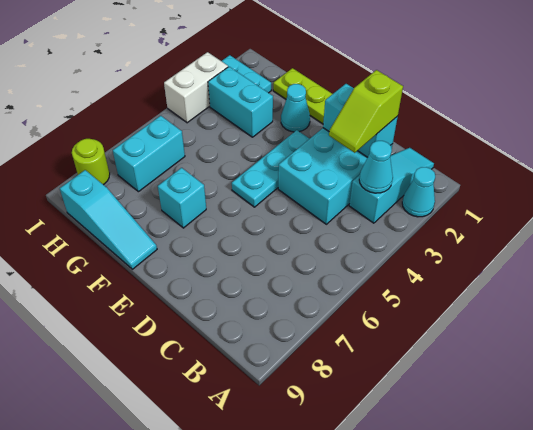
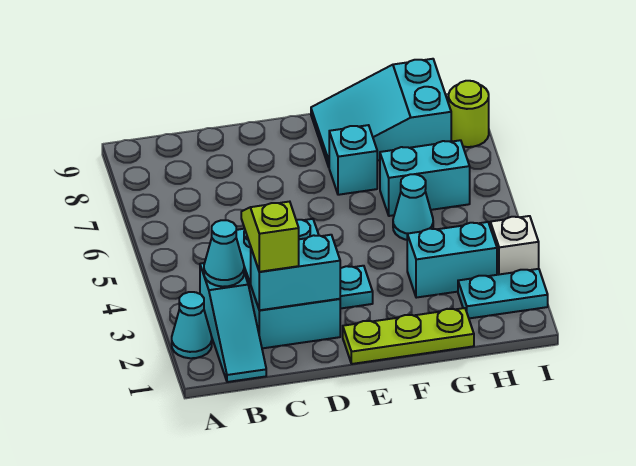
cyan plate E3:E5 level 1 -> cyan plate E3 level 1
cyan cone F2 level 1 -> cyan cone G5 level 1
cyan slope F9:H9 level 1 top H -> cyan slope F8:H9 level 1 top H
cyan brick H6:H7 level 1 -> cyan brick G6:H6 level 1
white brick I3:I4 level 1 -> white brick I3 level 1

